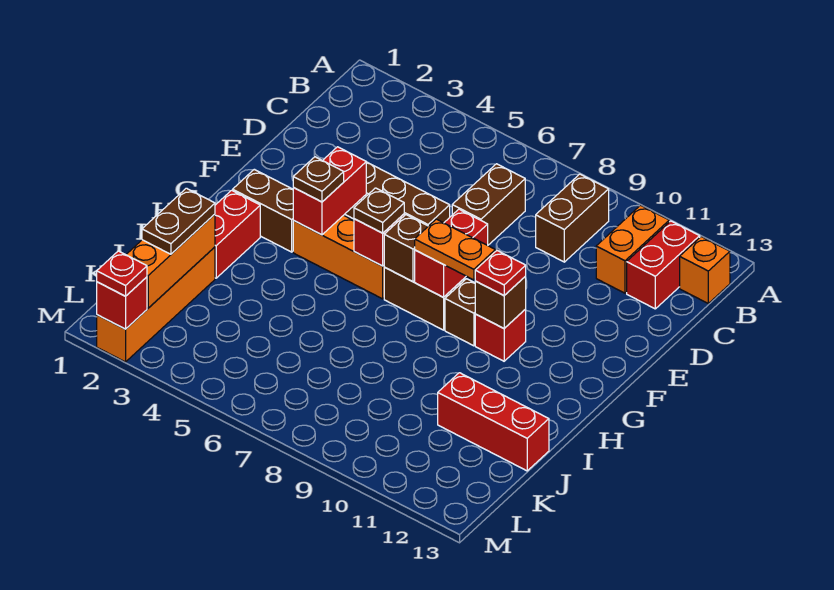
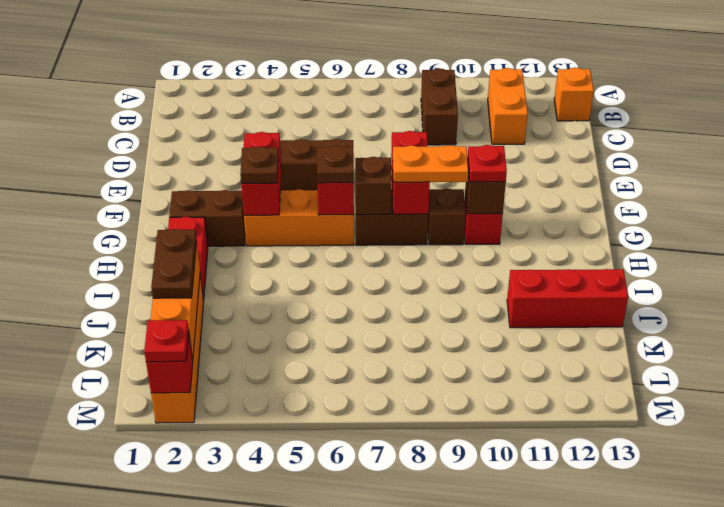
red brick B12:C12 level 1 -> none
brown brick C7:D7 level 1 -> none

